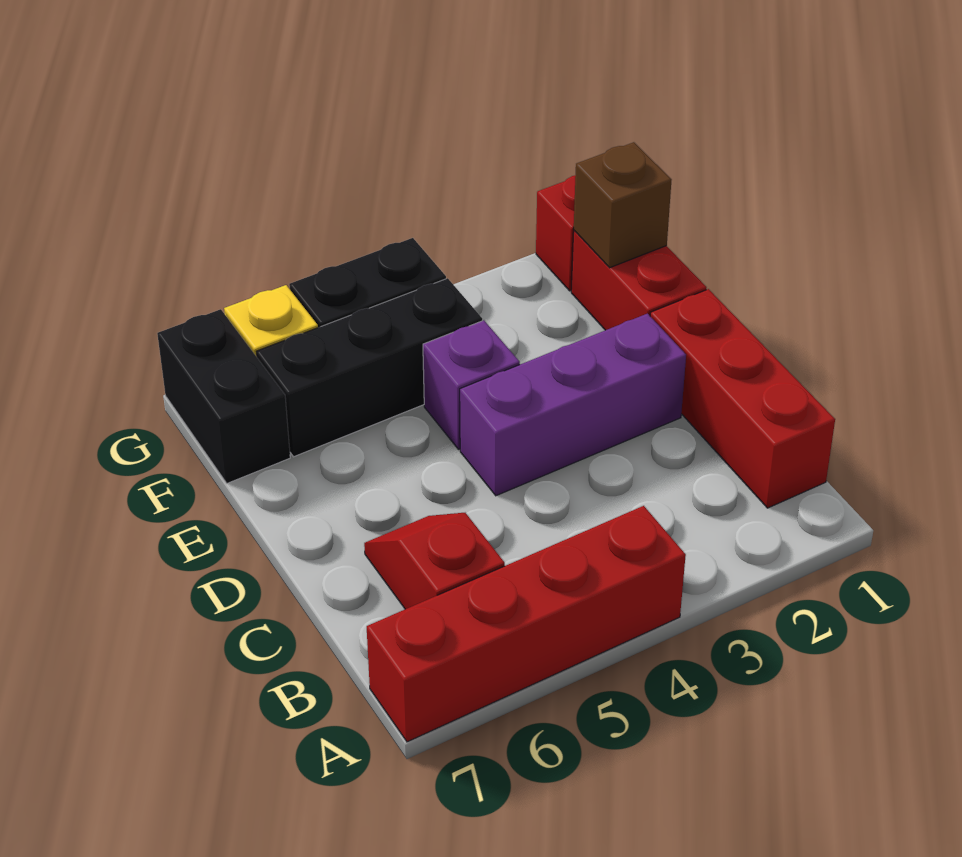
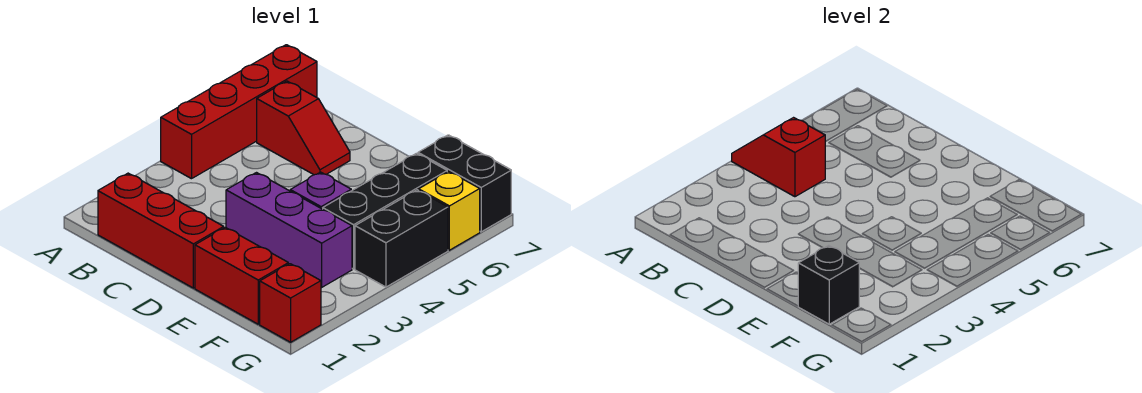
none -> red slope A4:B4 level 2 top B
purple brick D2:D4 level 1 -> purple brick D3:F3 level 1
brown brick F1 level 2 -> black brick F1 level 2

